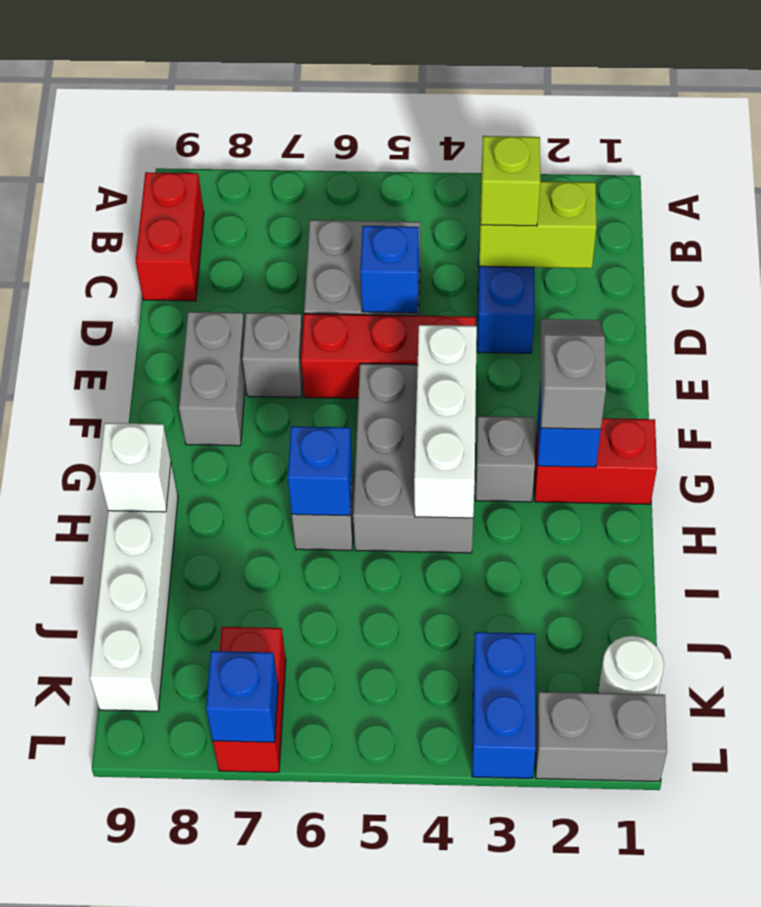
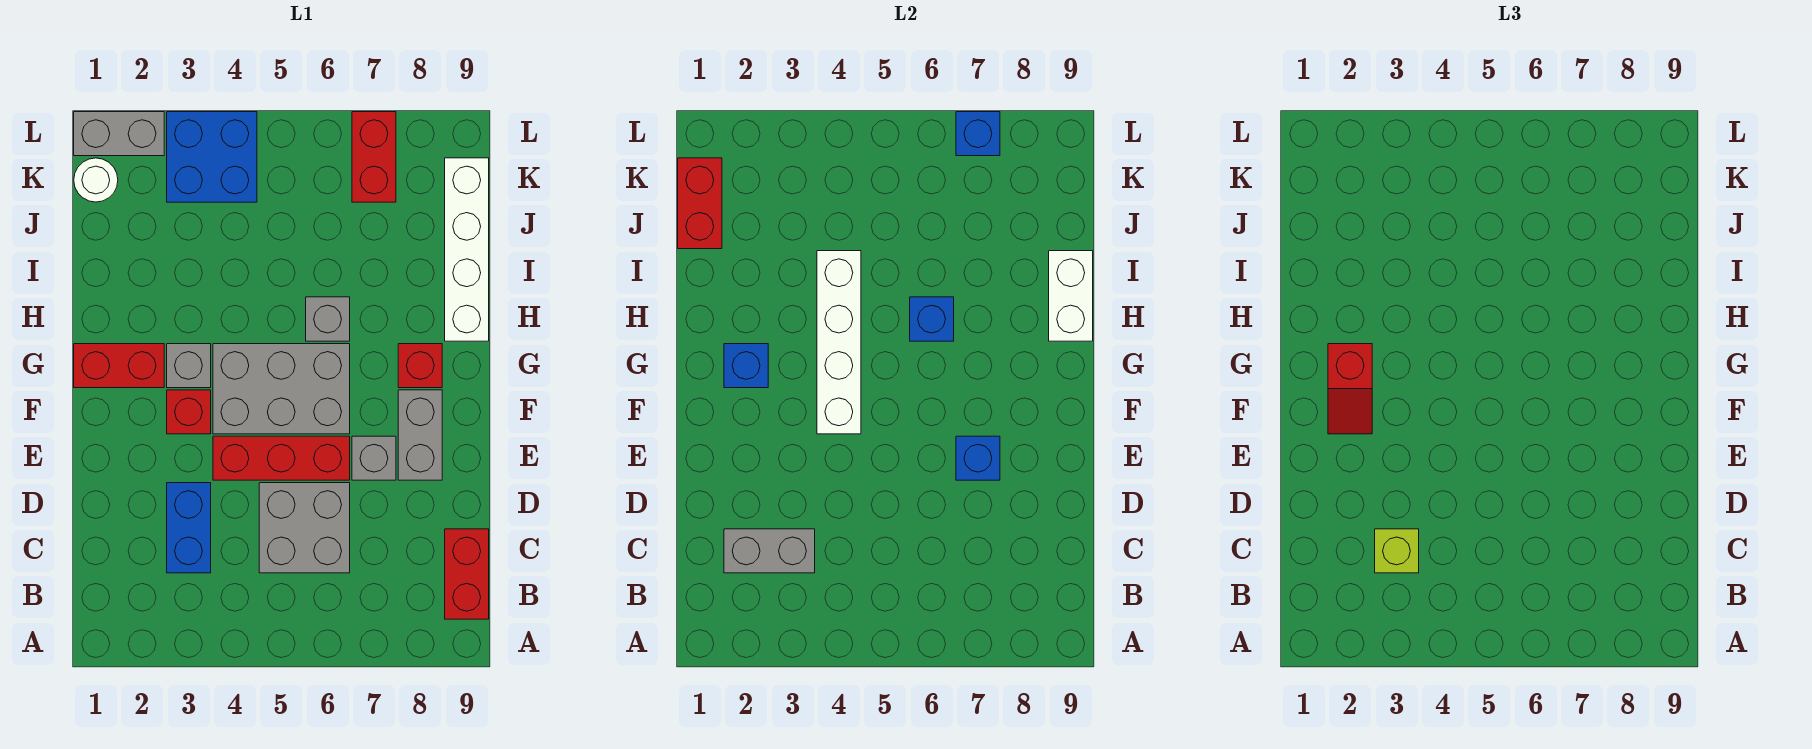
lime brick C2:C3 level 2 -> grey brick C2:C3 level 2
blue brick D5 level 2 -> blue brick E7 level 2
grey slope F2:G2 level 3 top G -> red slope F2:G2 level 3 top G
none -> red brick F3 level 1
grey brick F4:H5 level 1 -> grey brick F4:G6 level 1
white brick F4:H4 level 2 -> white brick F4:I4 level 2
none -> red brick G8 level 1
white brick H9 level 2 -> white brick H9:I9 level 2
none -> red brick J1:K1 level 2
blue brick K3:L3 level 1 -> blue brick K3:L4 level 1

